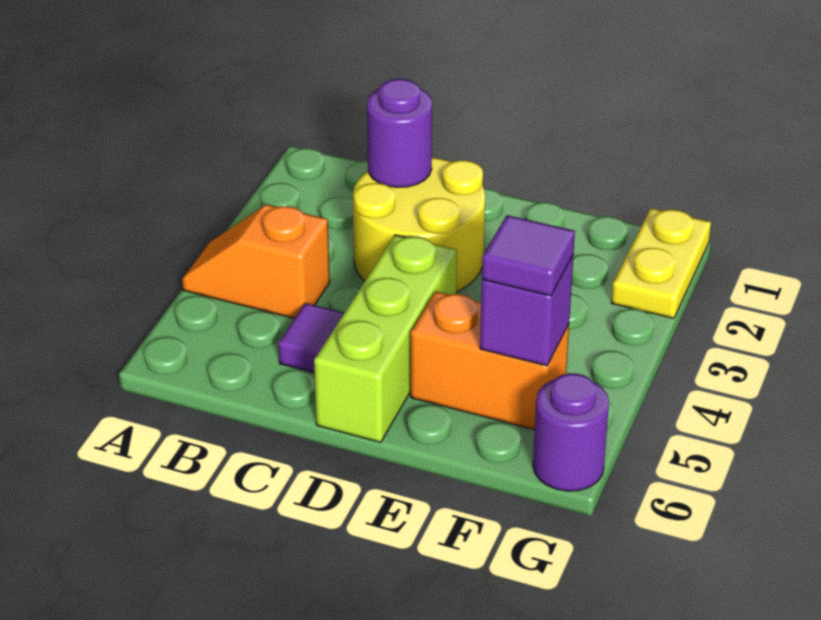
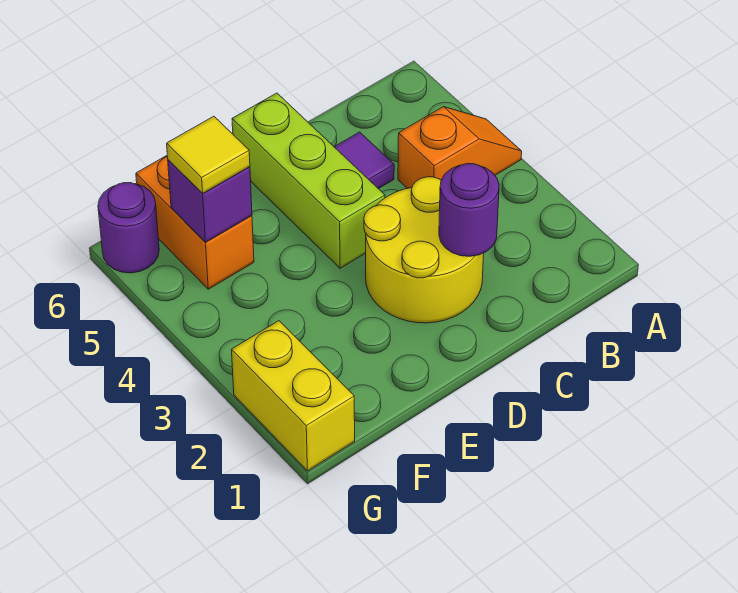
orange brick E5:F5 level 1 -> orange brick F5:F6 level 1
purple tile F5 level 3 -> yellow tile F5 level 3
yellow plate G1:G2 level 1 -> yellow brick G1:G2 level 1

